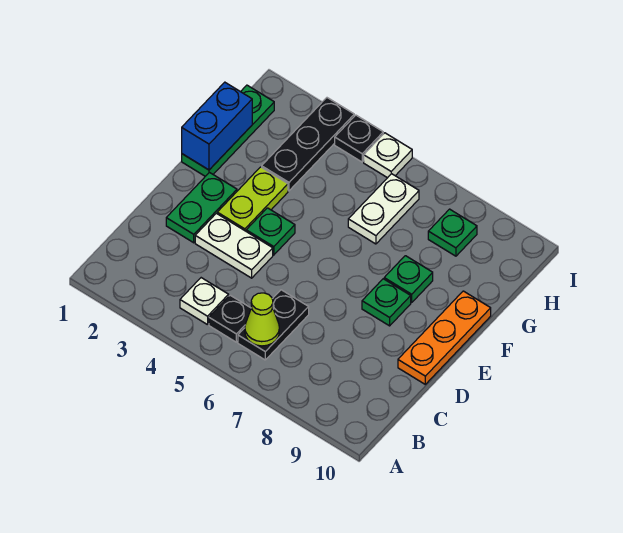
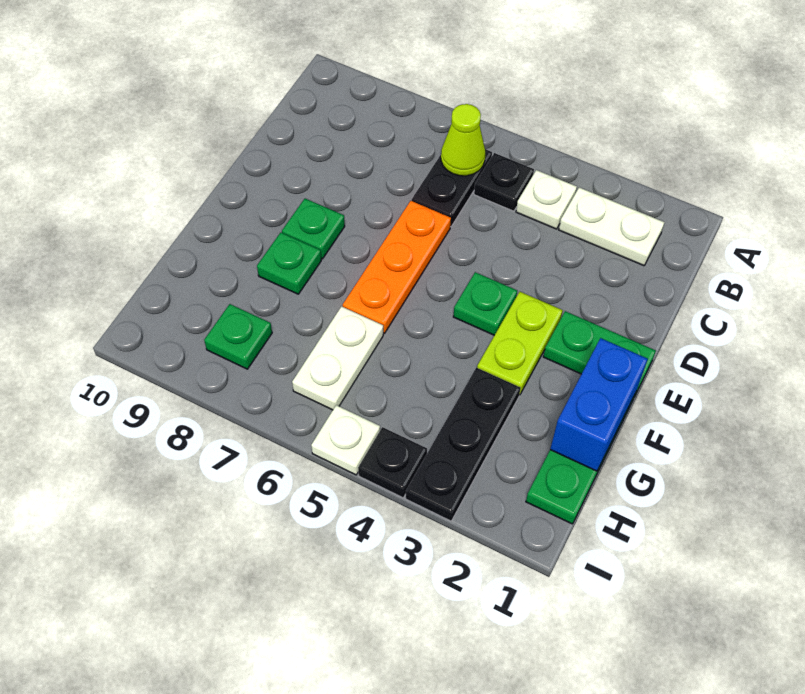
green plate D2:E2 level 1 -> green plate E1:E2 level 1
white plate D3:D4 level 1 -> white plate B2:B3 level 1
orange plate D10:F10 level 1 -> orange plate D6:F6 level 1

